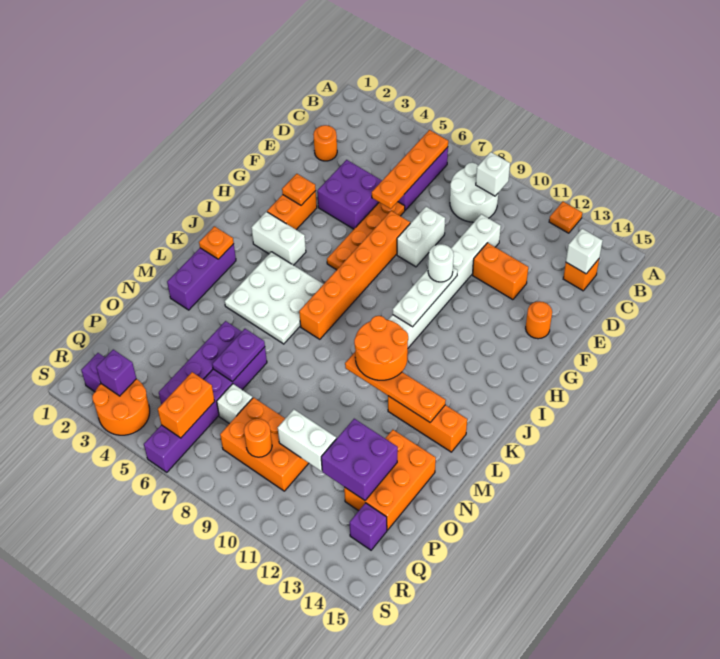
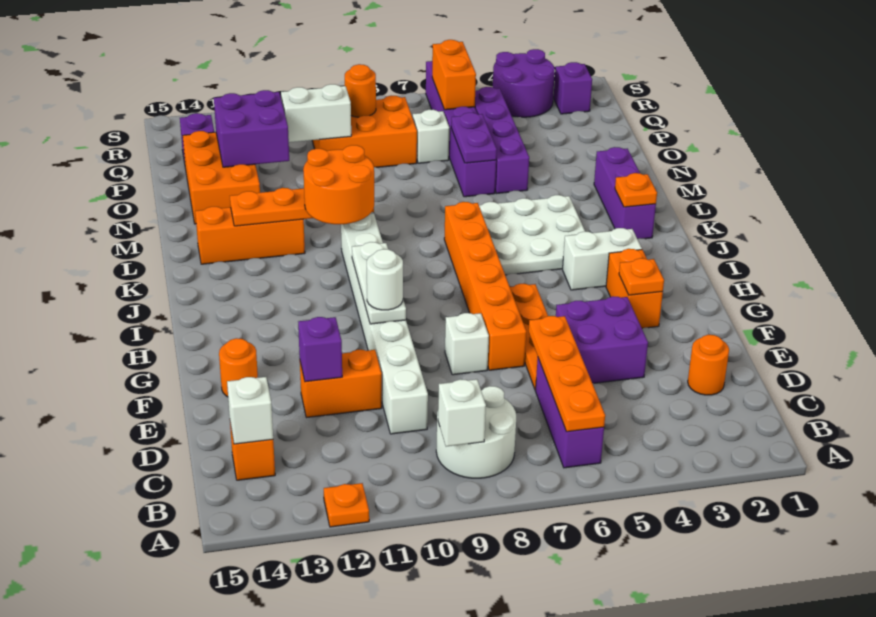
white brick E8:F8 level 1 -> white brick F8 level 1
orange round brick R3:S4 level 1 -> purple round brick R3:S4 level 1
purple brick R3 level 2 -> purple brick E12 level 2

